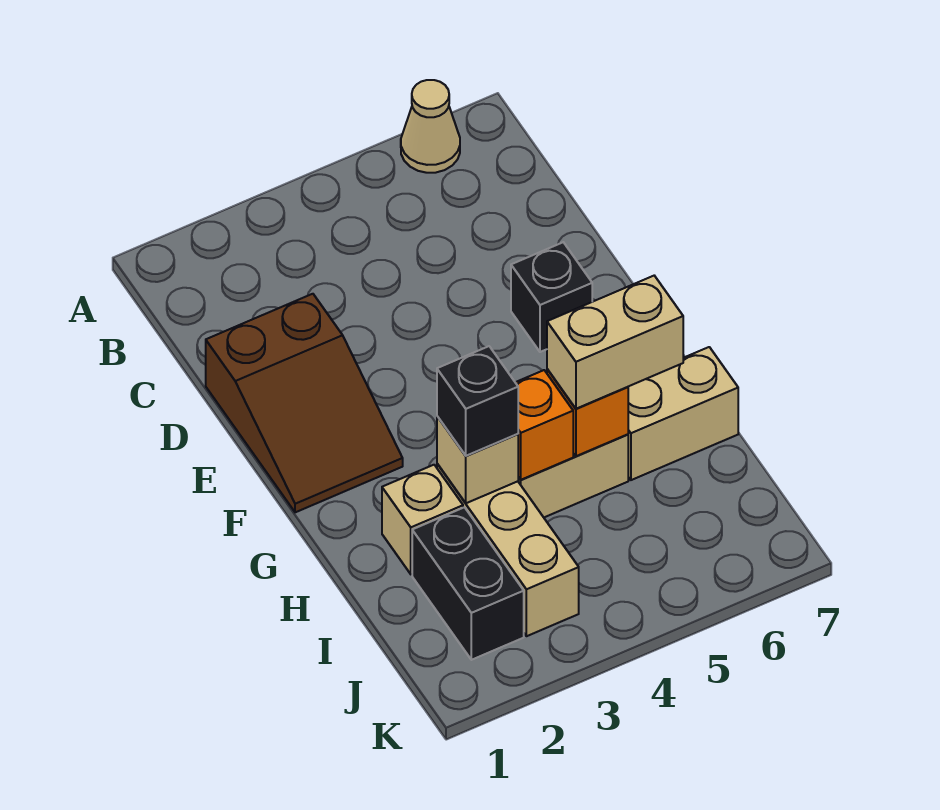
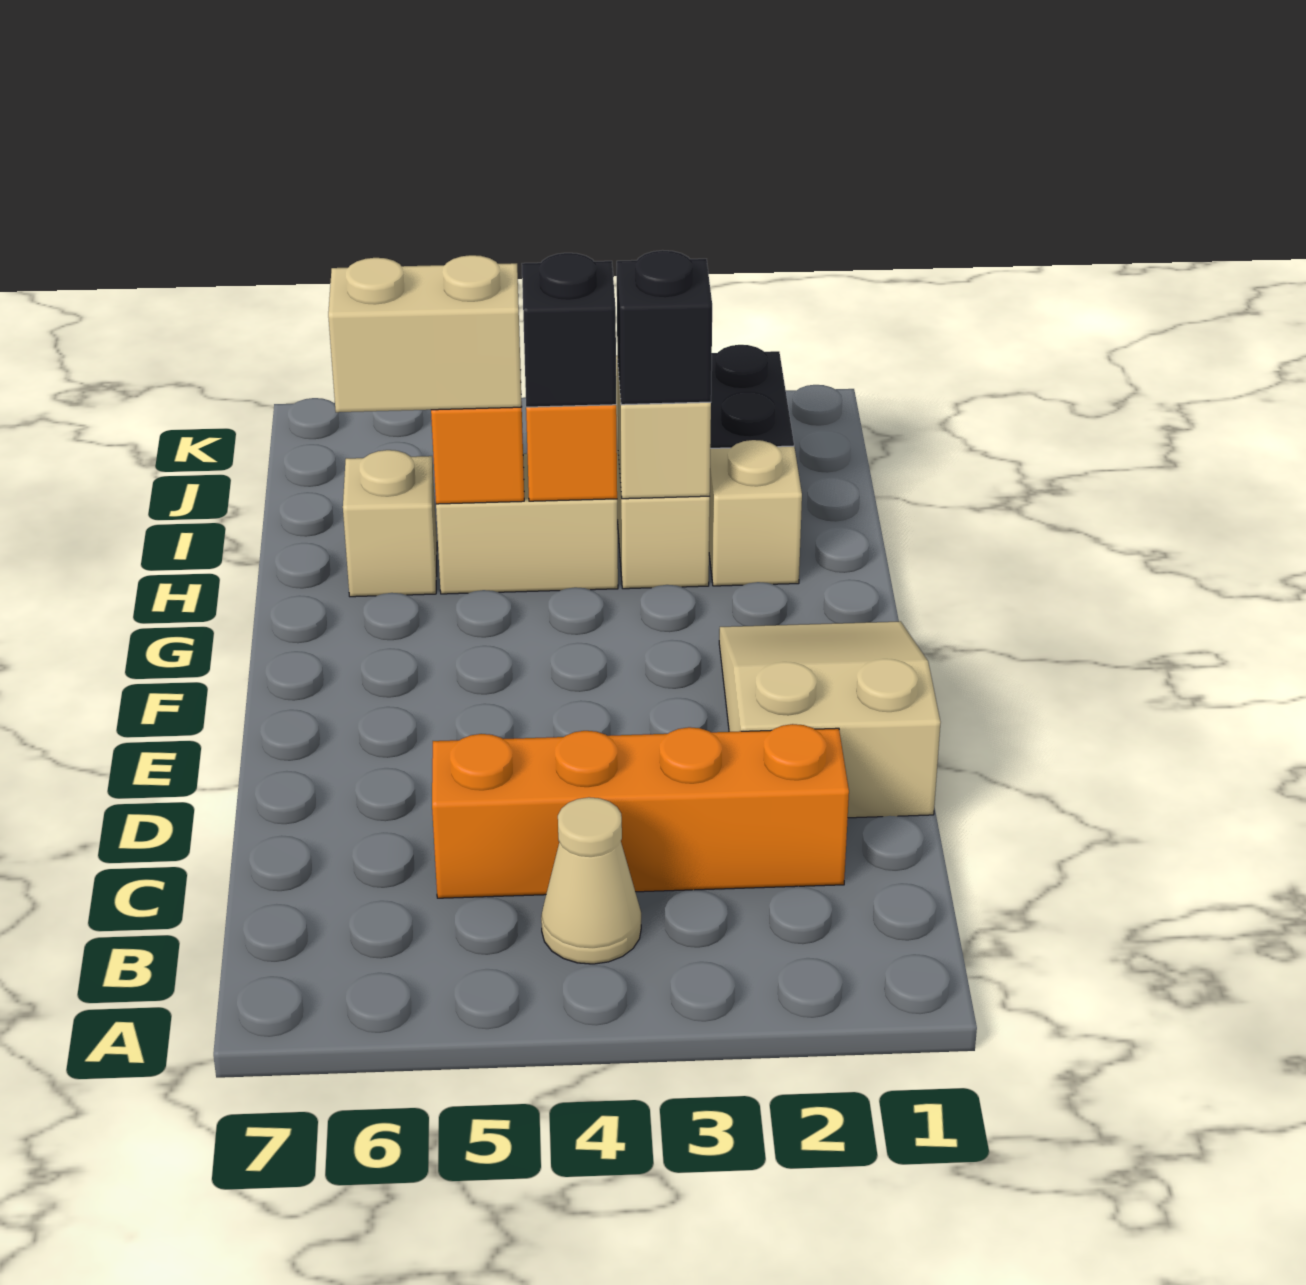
tan cone A6 level 1 -> tan cone B4 level 1
none -> orange brick C2:C5 level 1
brown slope D1:F2 level 1 top D -> tan slope D1:F2 level 1 top D
black brick E6 level 1 -> black brick H4 level 3
tan brick H6:H7 level 1 -> tan brick H6 level 1

